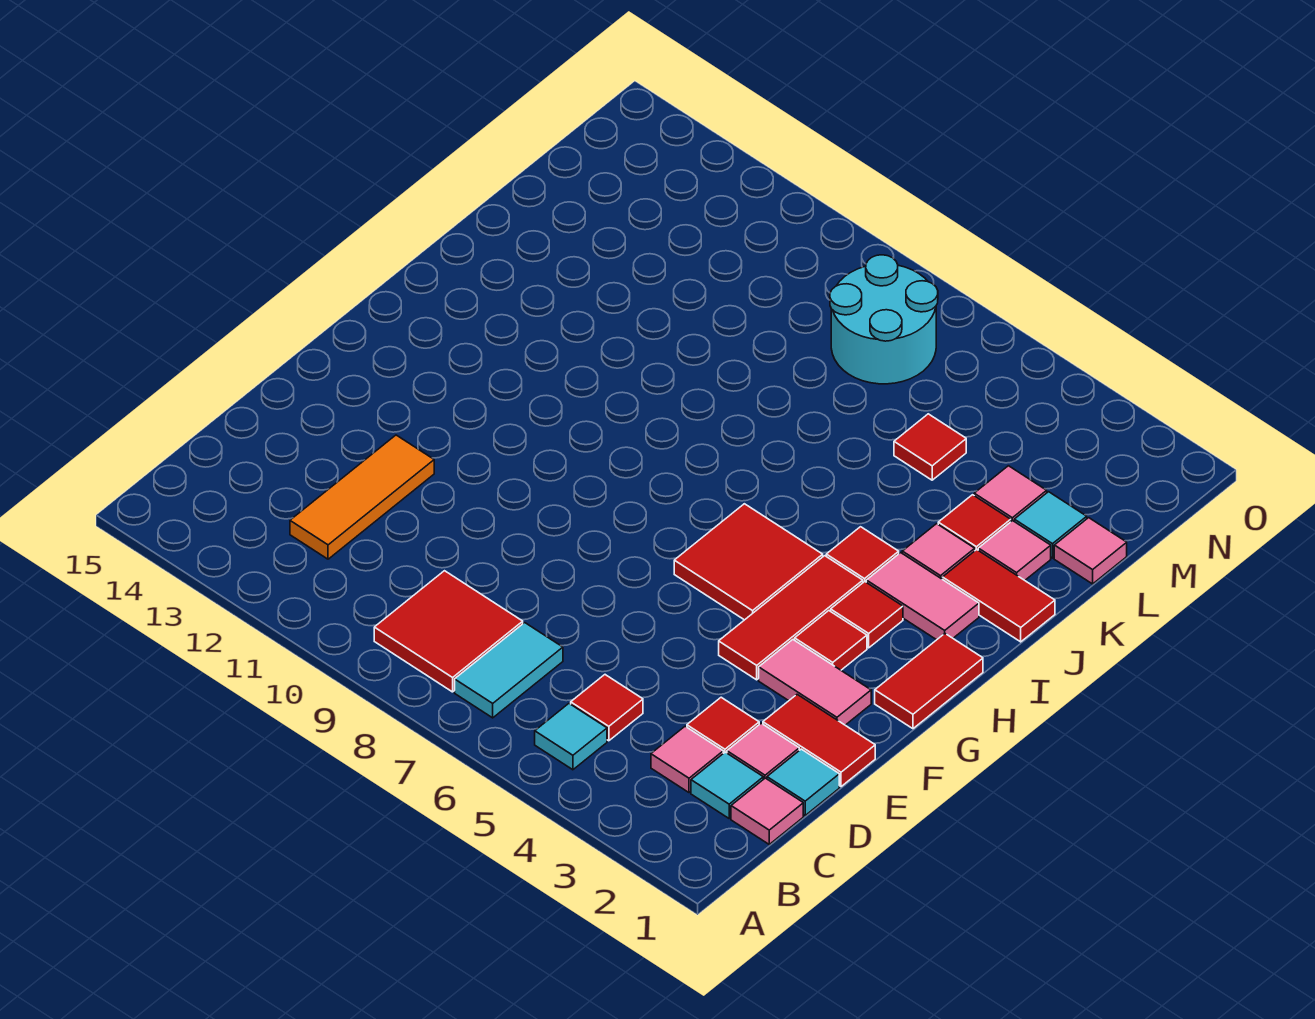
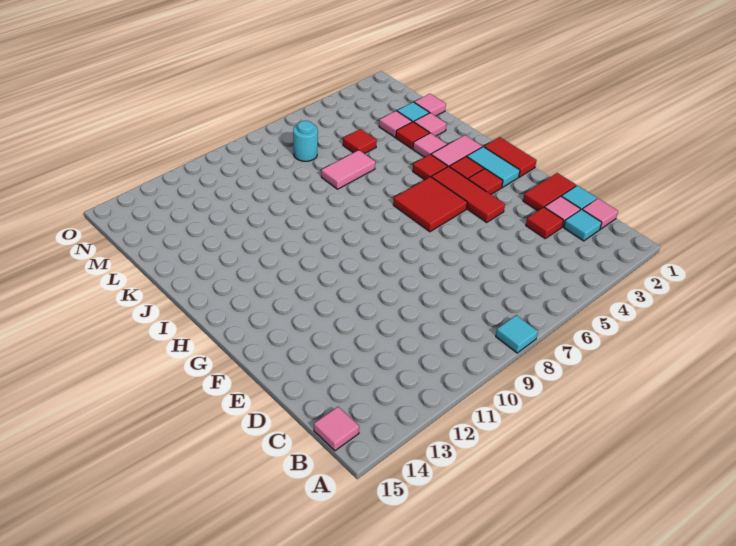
cyan tile B5 level 1 -> cyan tile A8 level 1
cyan tile B7:C7 level 1 -> cyan tile G2:H2 level 1
red tile B8:C9 level 1 -> none
pink tile C3 level 1 -> pink tile B15 level 1
red tile C5 level 1 -> none
orange tile C12:E12 level 1 -> none
pink tile F2:F3 level 1 -> pink tile K6:K7 level 1
red tile J1:J2 level 1 -> none
cyan round brick M7:N8 level 1 -> cyan round brick M7 level 1

